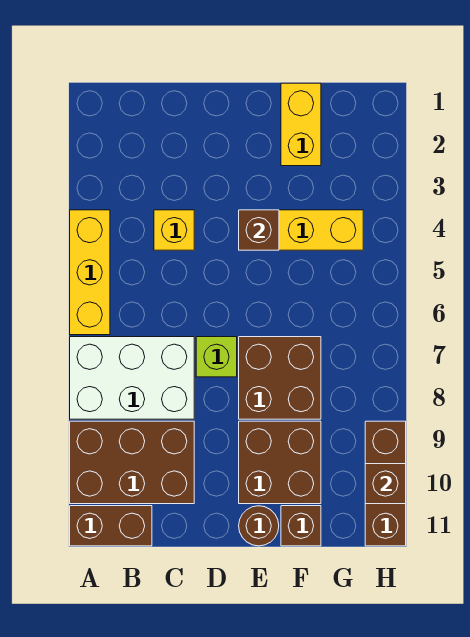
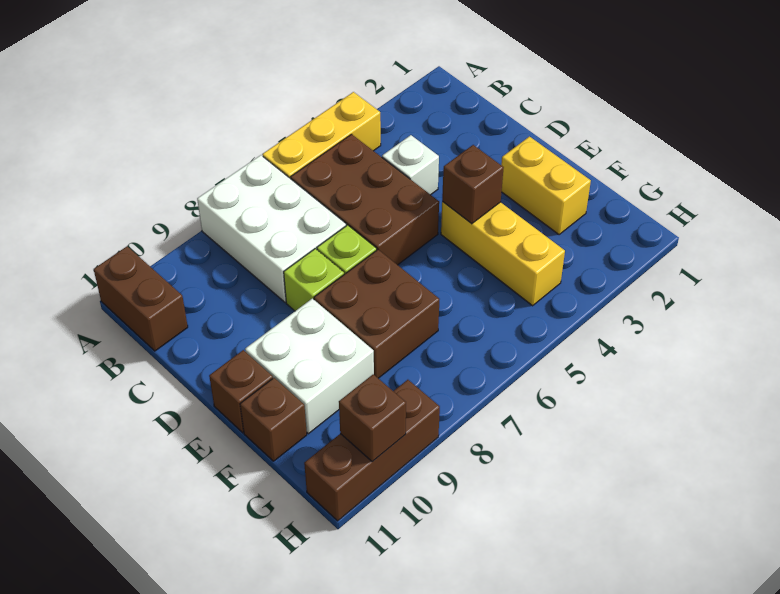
brown brick A9:C10 level 1 -> brown brick B5:D6 level 1
yellow brick C4 level 1 -> white brick C4 level 1
none -> lime brick D8 level 1
brown brick E9:F10 level 1 -> white brick E9:F10 level 1
brown round brick E11 level 1 -> brown brick E11 level 1
yellow brick F1:F2 level 1 -> yellow brick E2:F2 level 1

